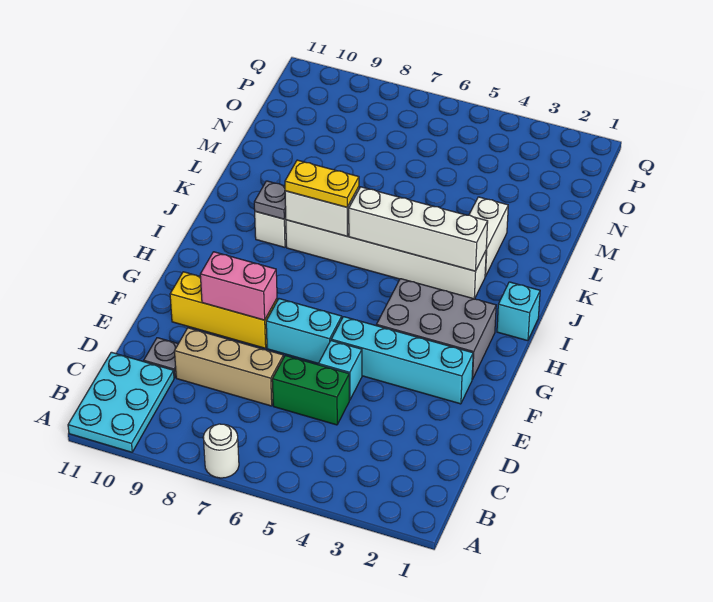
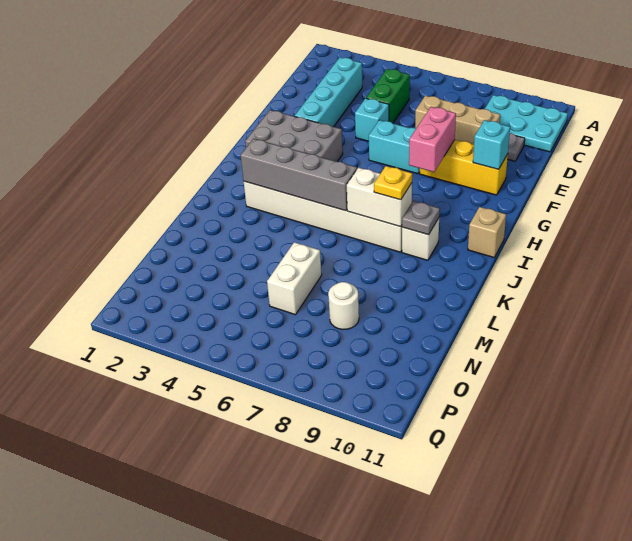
white round brick A7 level 1 -> white round brick N8 level 1
cyan plate A10:C11 level 1 -> cyan plate B9:C11 level 1
green brick D5:D6 level 1 -> green brick C5:D5 level 1
cyan brick F2:F5 level 1 -> cyan brick C3:F3 level 1
pink brick F8:F9 level 2 -> pink brick F8:G8 level 2
cyan brick I1 level 1 -> cyan brick F10 level 2
none -> tan brick I11 level 1
white brick J3:J6 level 2 -> grey brick J3:J6 level 2
yellow plate J7:J8 level 3 -> yellow plate J8 level 3
white brick K3:L3 level 1 -> white brick M6:N6 level 1

